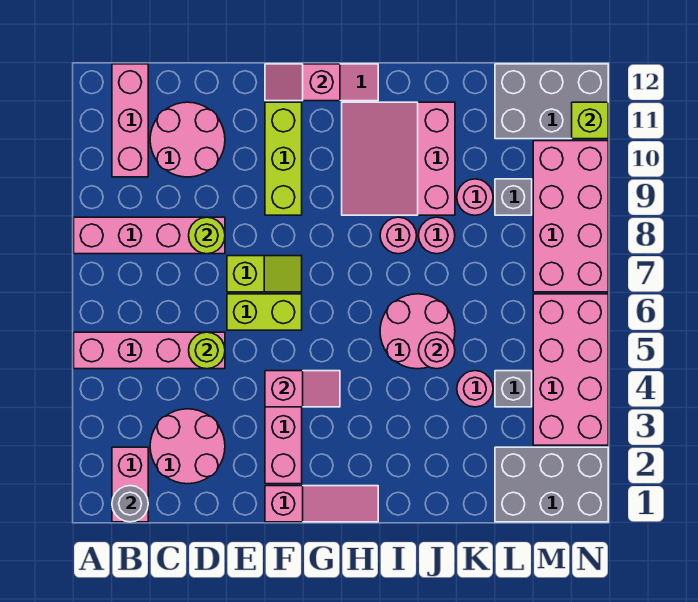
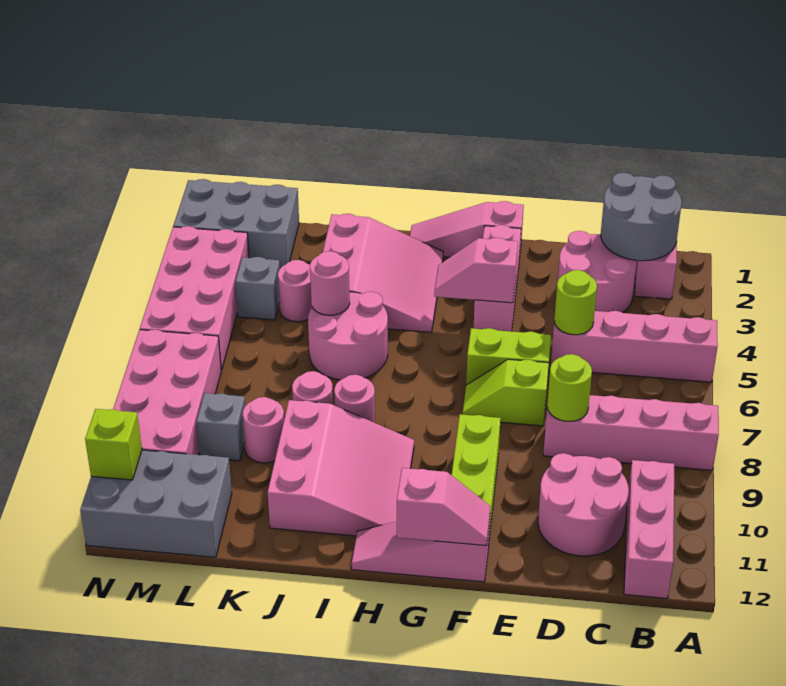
grey round brick B1 level 2 -> grey round brick B1:C2 level 2
none -> pink slope H2:J4 level 1 top J

